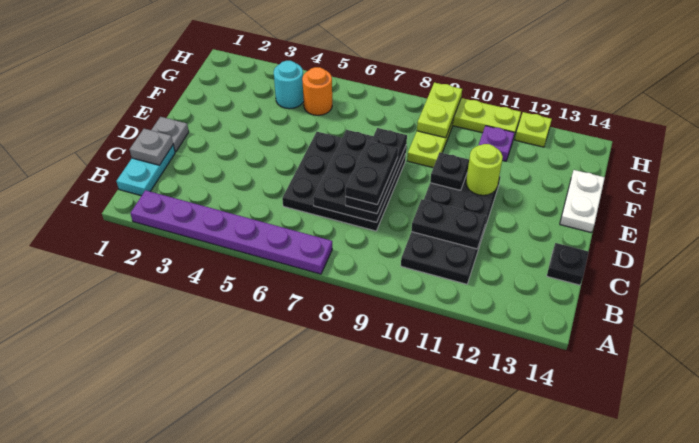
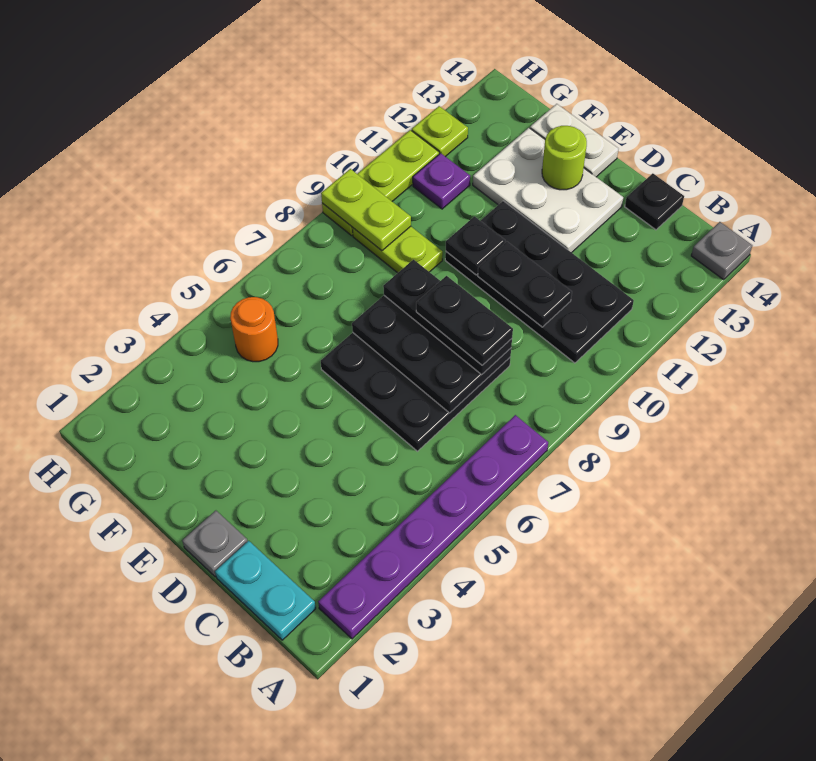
grey plate C1 level 2 -> grey plate A14 level 1
black plate C10:C11 level 2 -> black plate C10:D10 level 2
none -> white plate D12:F13 level 1
lime round brick E11 level 2 -> lime round brick E13 level 2
cyan round brick G4 level 1 -> none

